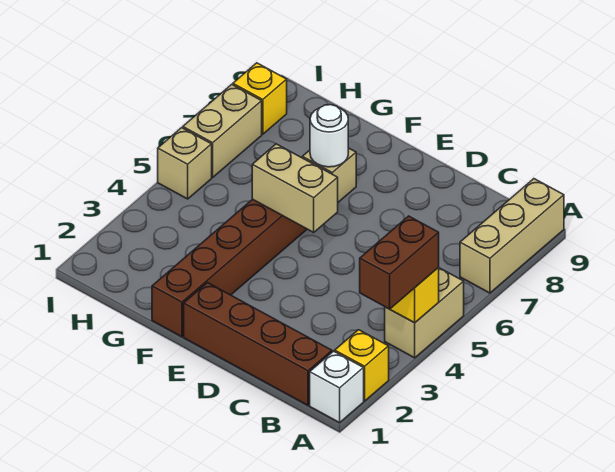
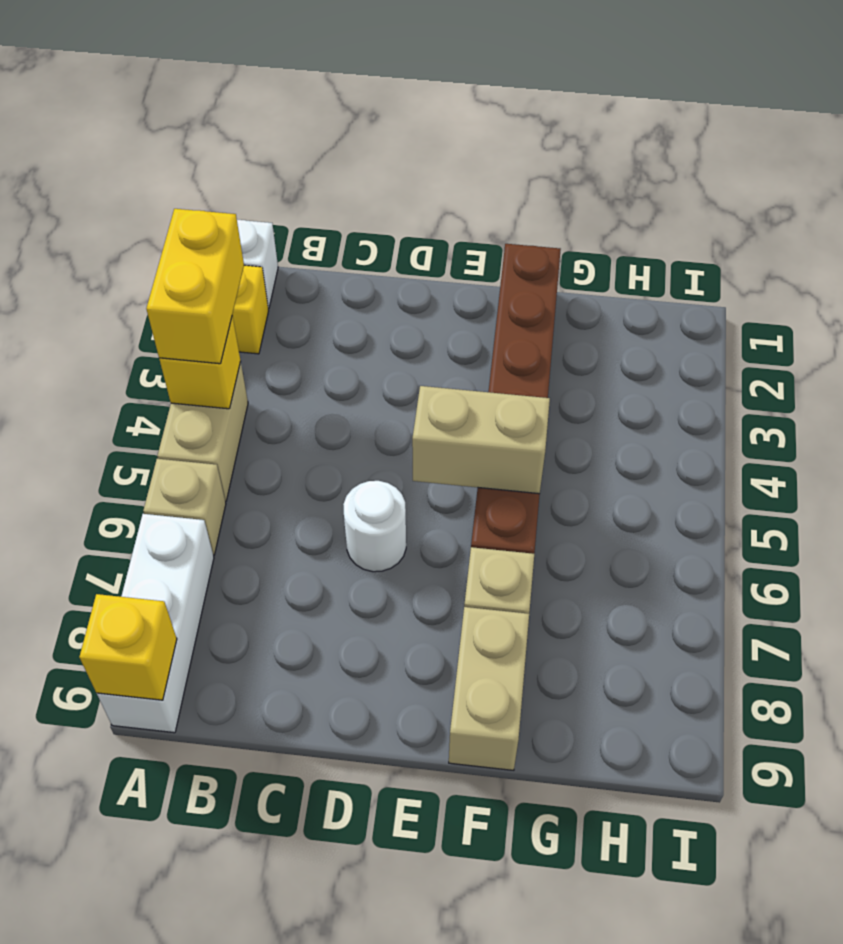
brown brick A3:A4 level 3 -> yellow brick A3:A4 level 3
tan brick A7:A9 level 1 -> white brick A7:A9 level 1
brown brick B1:E1 level 1 -> none
white round brick F7 level 2 -> white round brick D6 level 1
tan brick I5 level 1 -> tan brick A6 level 1
tan brick I6:I7 level 1 -> tan brick F8:F9 level 1
yellow brick I8 level 1 -> yellow brick A9 level 2

